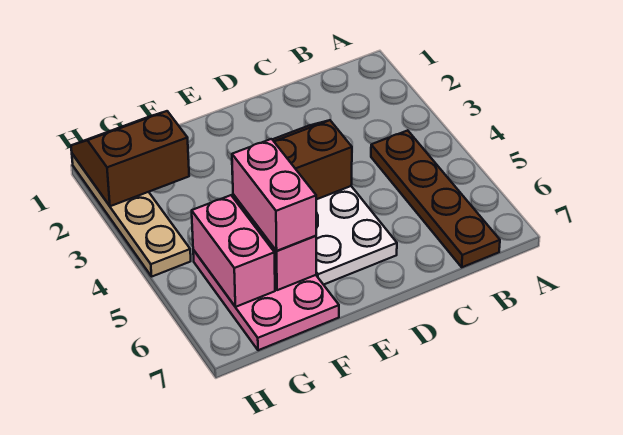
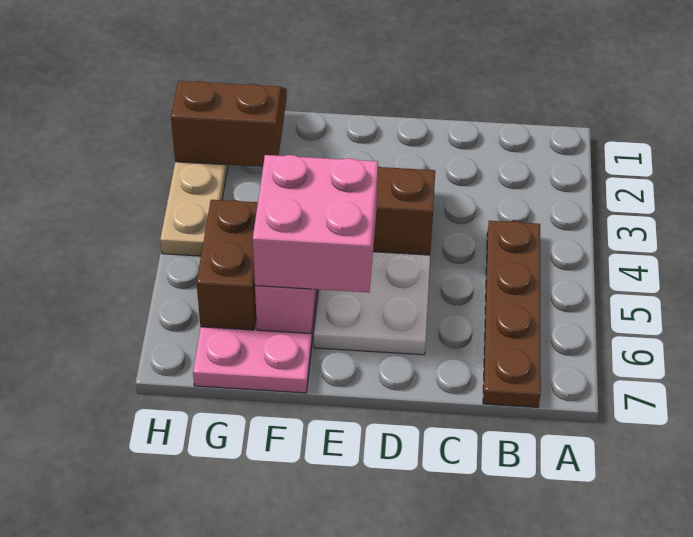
pink brick F5:F6 level 3 -> pink brick E5:F6 level 3
pink brick G5:G6 level 2 -> brown brick G5:G6 level 2

